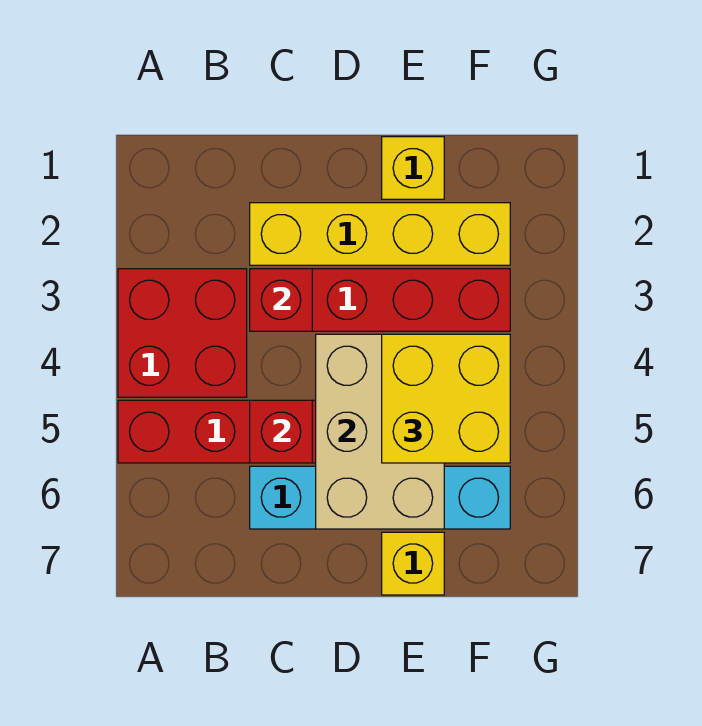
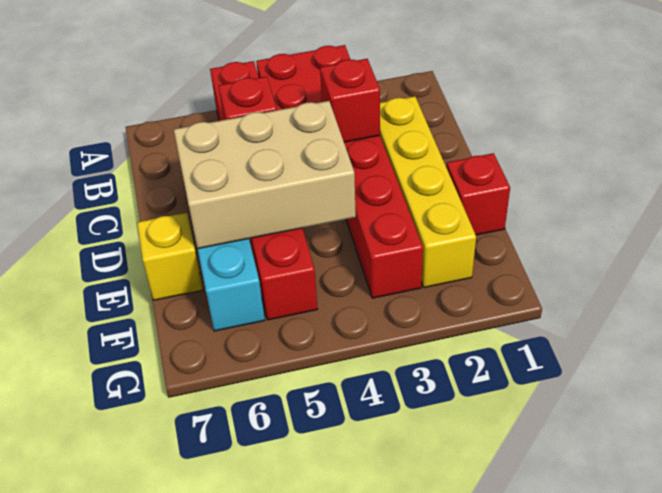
yellow brick E1 level 1 -> red brick E1 level 1
yellow brick E4:F5 level 3 -> none

